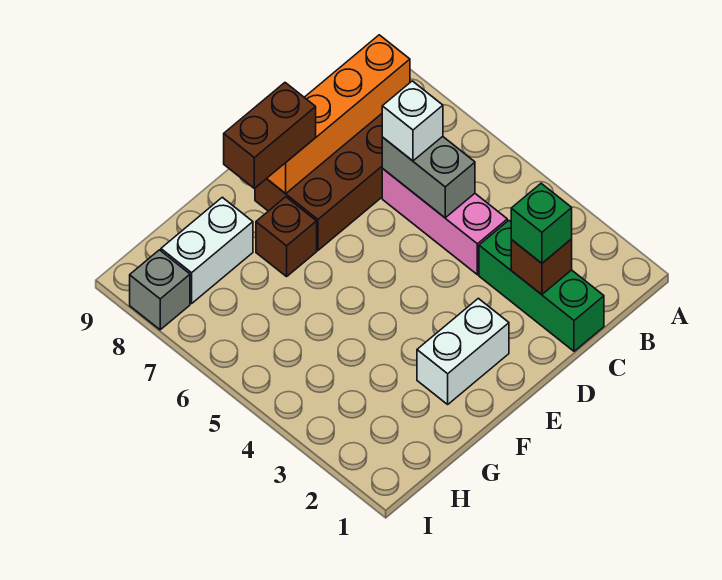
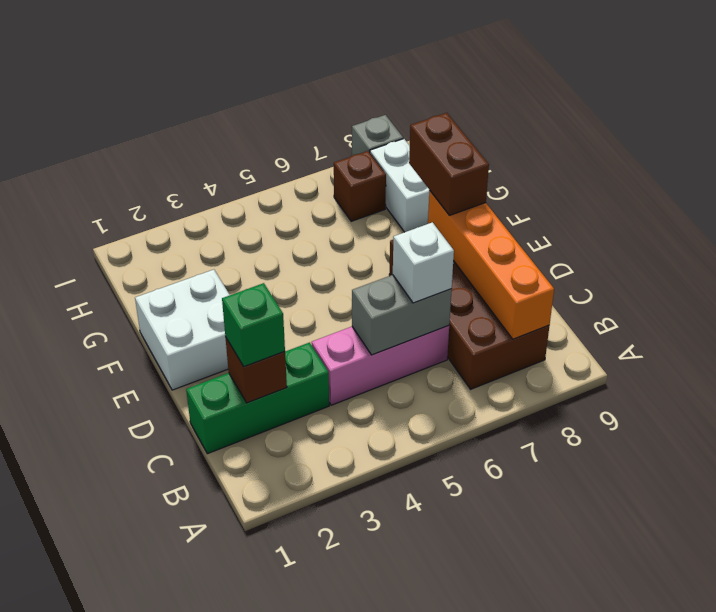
white brick E2:F2 level 1 -> white brick E1:F2 level 1
brown brick F7 level 1 -> brown brick H7 level 1

